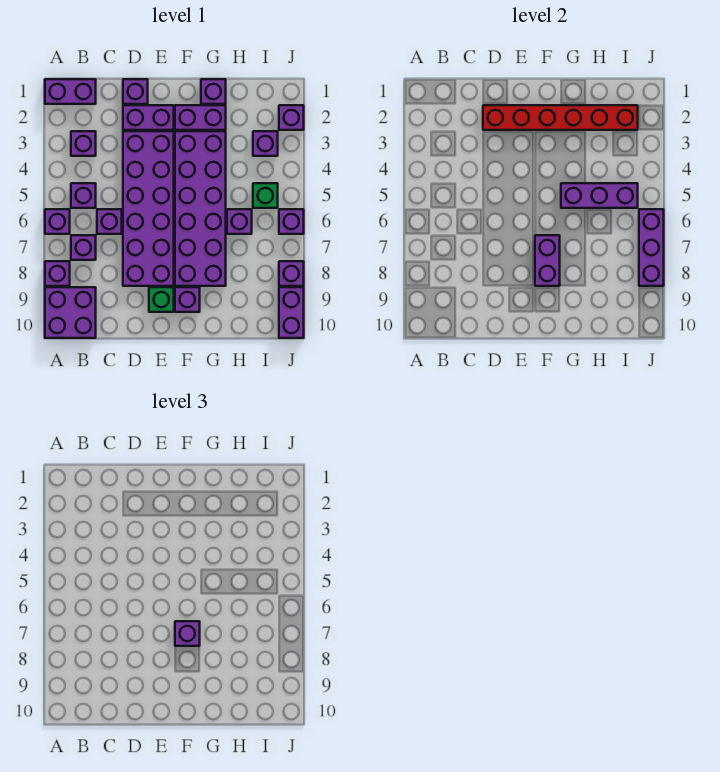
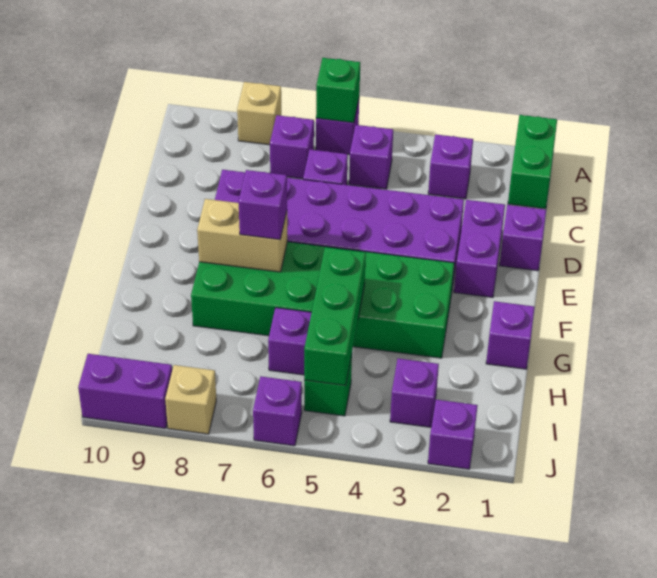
purple brick A1:B1 level 1 -> green brick A1:B1 level 1
purple brick A8 level 1 -> tan brick A8 level 1
purple brick A9:B10 level 1 -> none
red brick D2:I2 level 2 -> none
green brick E9 level 1 -> green brick A6 level 2
purple brick F2:G2 level 1 -> none
purple brick F3:G8 level 1 -> green brick F3:G8 level 1
purple brick F7:F8 level 2 -> tan brick F7:F8 level 2
purple brick F9 level 1 -> none
purple brick G5:I5 level 2 -> green brick G5:I5 level 2
purple brick J6:J8 level 2 -> none
purple brick J8 level 1 -> tan brick J8 level 1

